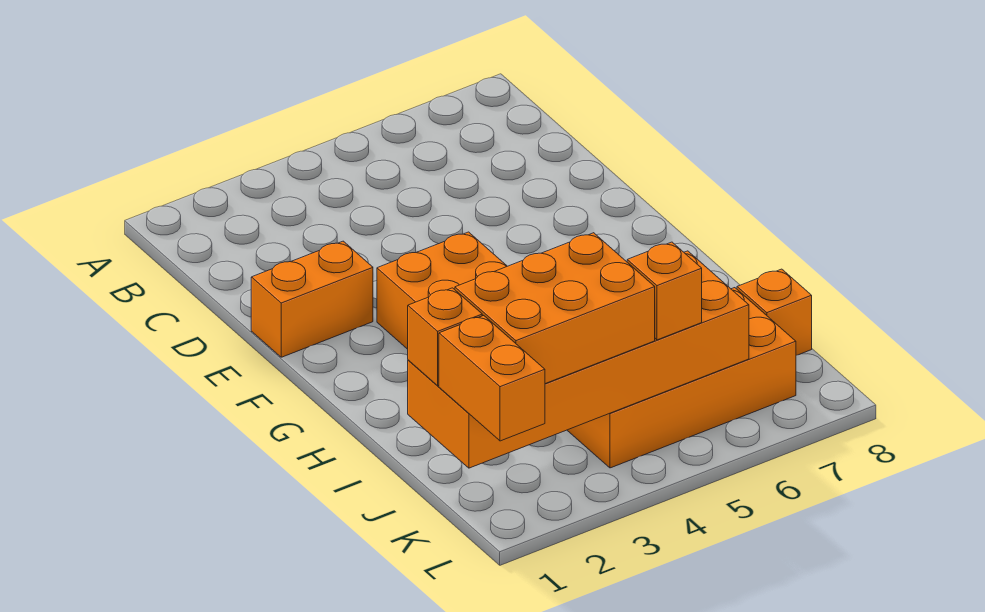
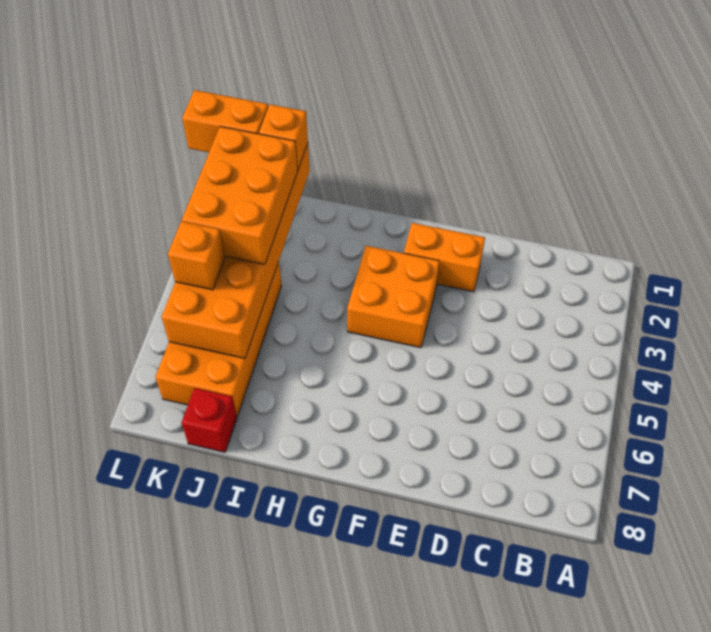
orange brick E1:E2 level 1 -> orange brick E2:F2 level 1
orange brick J8 level 1 -> red brick J8 level 1

